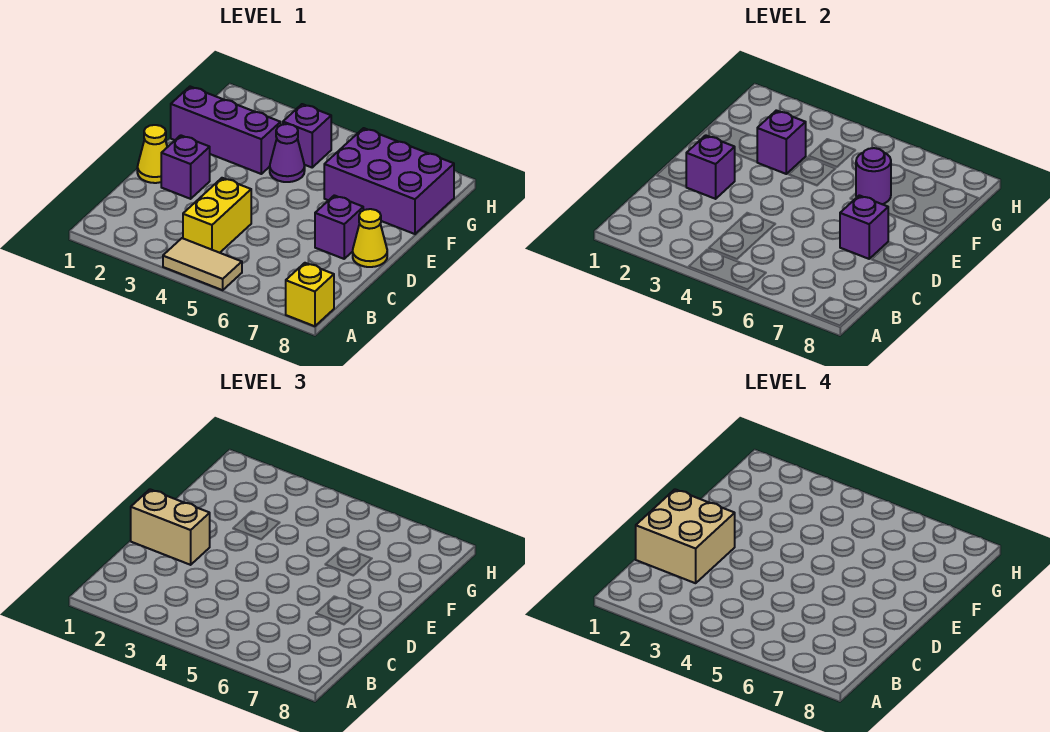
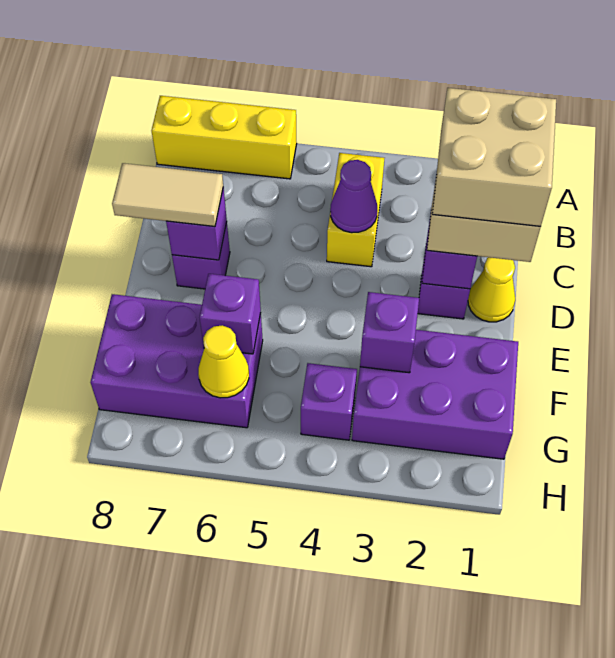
tan tile A4:A5 level 1 -> tan tile D7:D8 level 3
yellow brick A8 level 1 -> yellow brick A6:A8 level 1
yellow cone D8 level 1 -> yellow cone G6 level 2
purple brick F1:F3 level 1 -> purple brick F1:G3 level 1
purple cone F4 level 1 -> purple cone C4 level 2
purple round brick F6 level 2 -> purple brick F6 level 2

